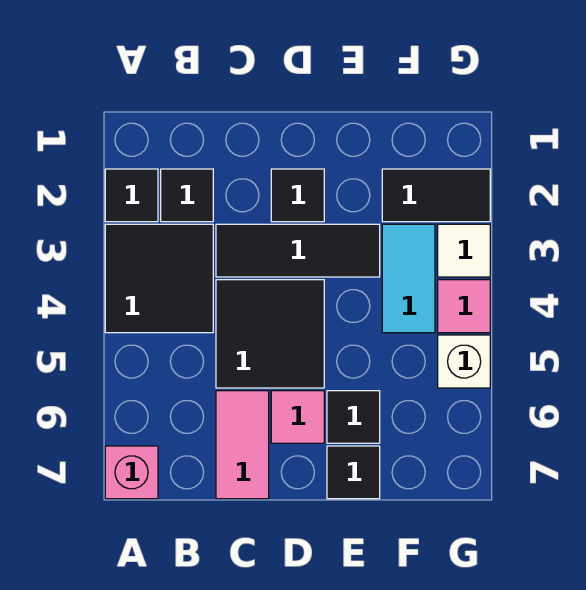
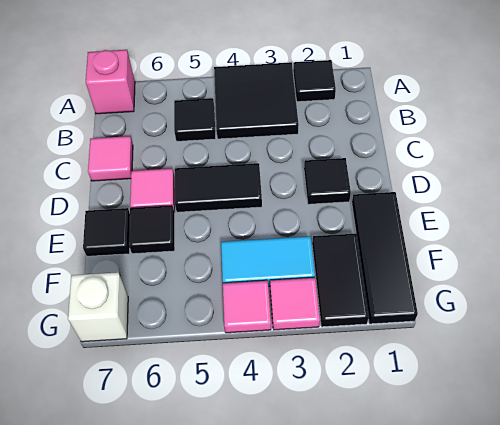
black tile B2 level 1 -> black tile B5 level 1
black tile C3:E3 level 1 -> black tile E1:G1 level 1
black tile C4:D5 level 1 -> black tile D4:D5 level 1
pink tile C6:C7 level 1 -> pink tile C7 level 1
white tile G3 level 1 -> pink tile G3 level 1
white brick G5 level 1 -> white brick G7 level 1

